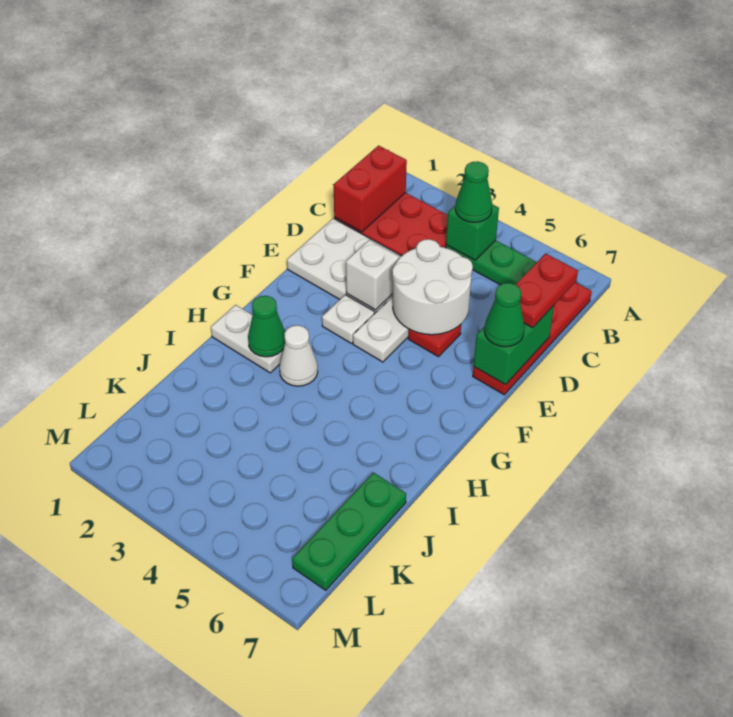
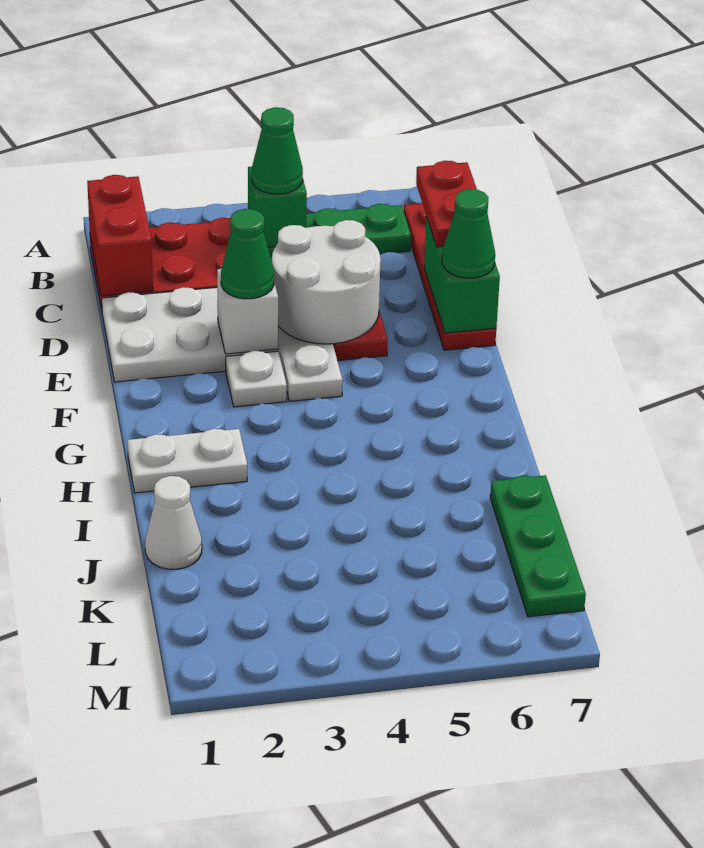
green cone H2 level 2 -> green cone E3 level 3
white cone H3 level 1 -> white cone J1 level 1

